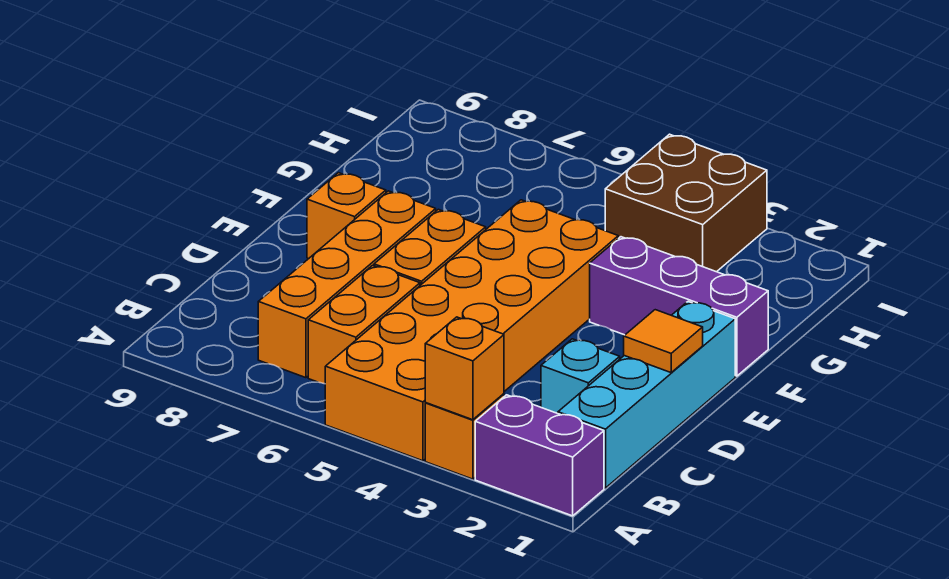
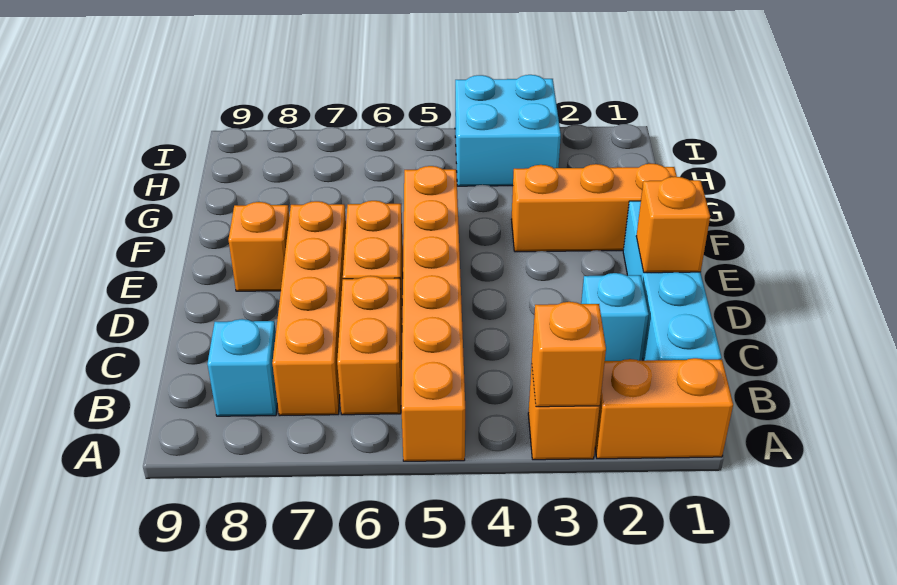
purple brick A1:A2 level 1 -> orange brick A1:A2 level 1
orange brick A4:F5 level 1 -> orange brick A5:F5 level 1
none -> cyan brick B8 level 1
orange tile D1 level 2 -> orange brick D1 level 2
purple brick F1:F3 level 1 -> orange brick F1:F3 level 1
brown brick H3:I4 level 1 -> cyan brick H3:I4 level 1

